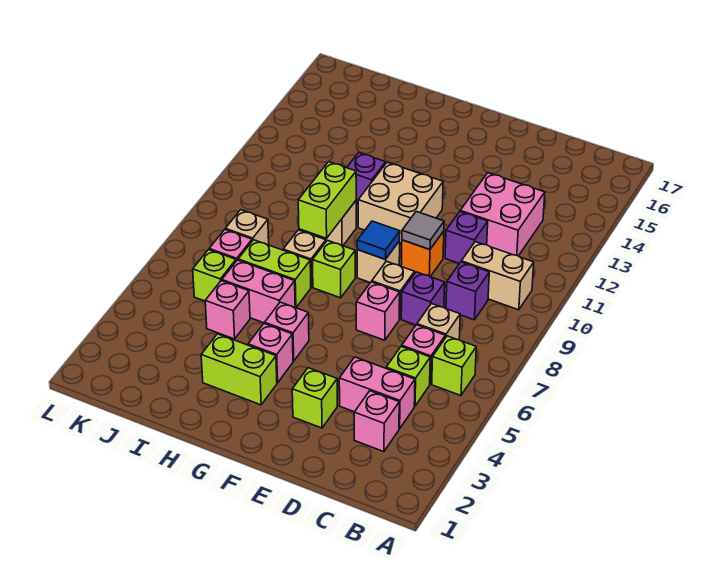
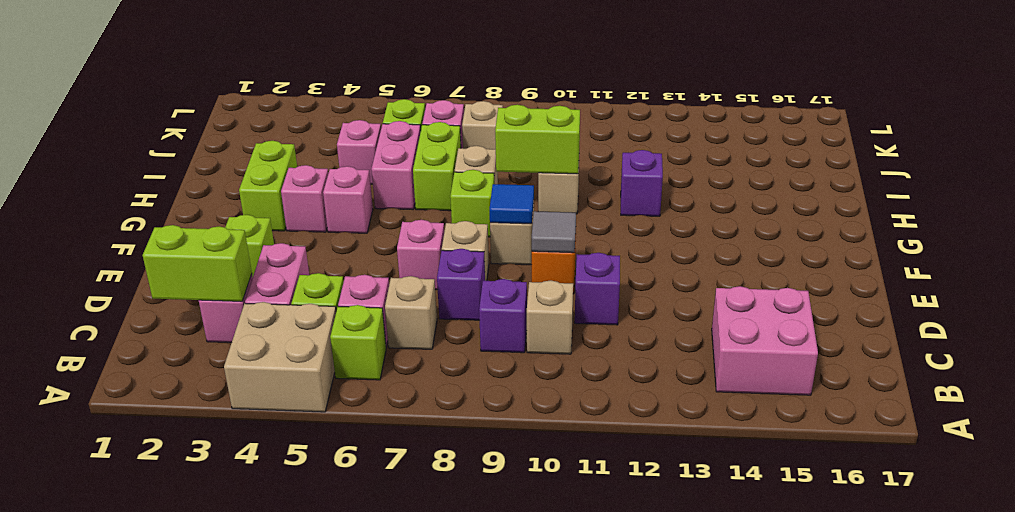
tan brick B10:C10 level 1 -> tan brick C10 level 1
none -> lime brick C2:C3 level 2
pink brick C12:D13 level 1 -> pink brick B14:C15 level 1
tan brick F11:G12 level 1 -> tan brick A4:B5 level 1

